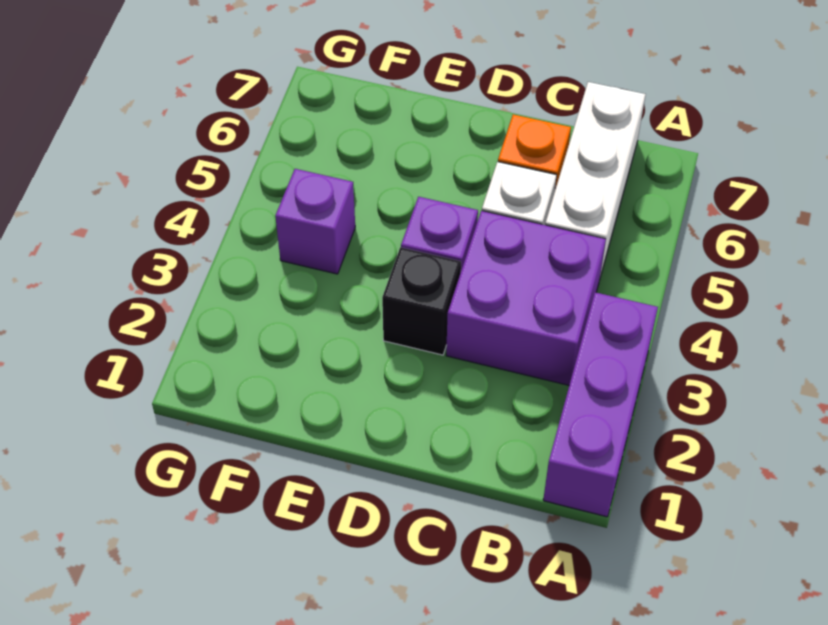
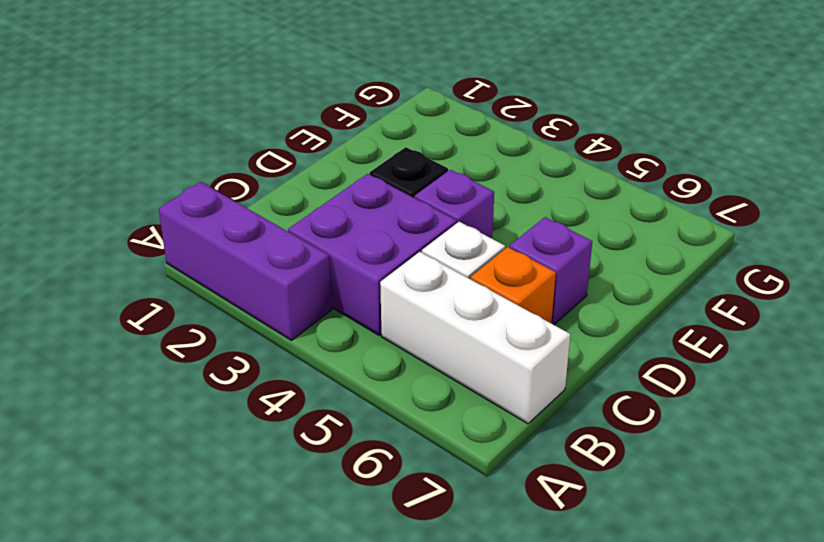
purple brick F4 level 1 -> purple brick D6 level 1

